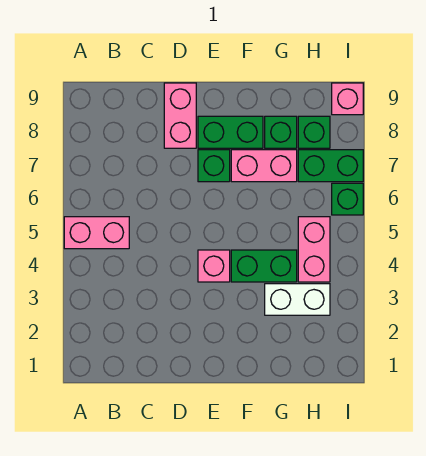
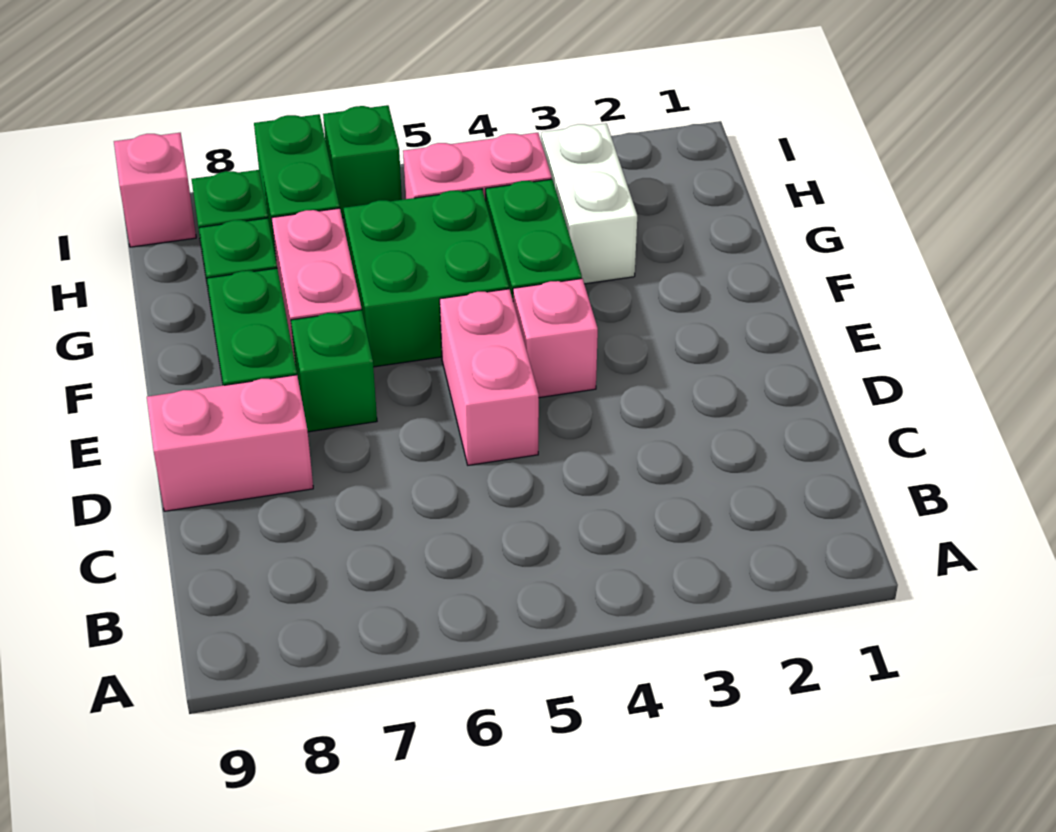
pink brick A5:B5 level 1 -> pink brick D5:E5 level 1
none -> green brick F5:G6 level 1

